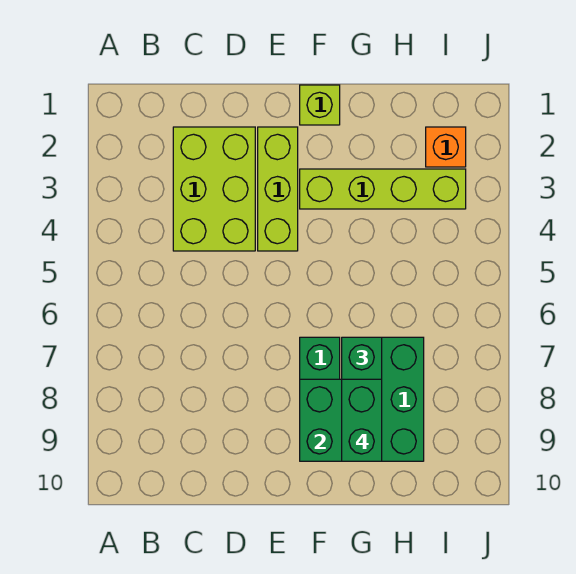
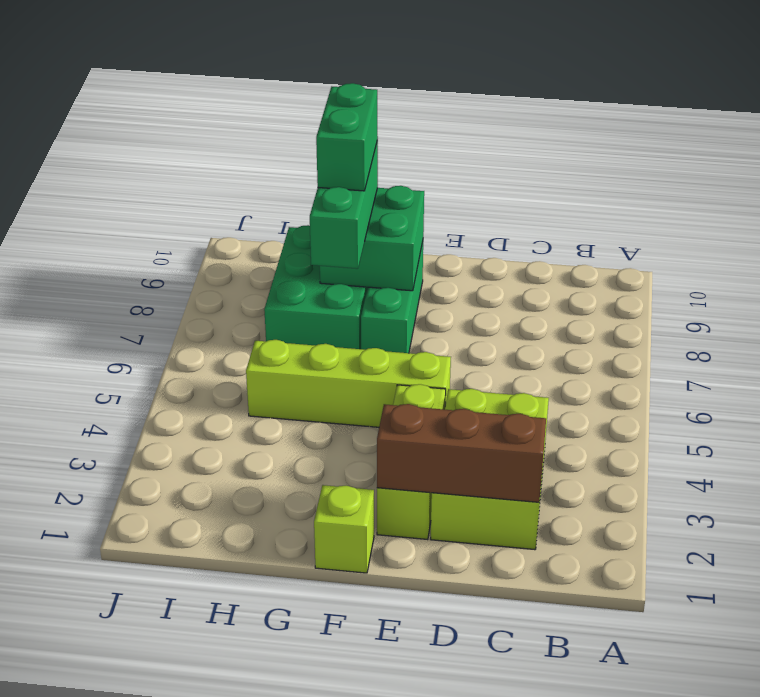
none -> brown brick C2:E2 level 2
lime brick F3:I3 level 1 -> lime brick E5:H5 level 1
orange brick I2 level 1 -> none

